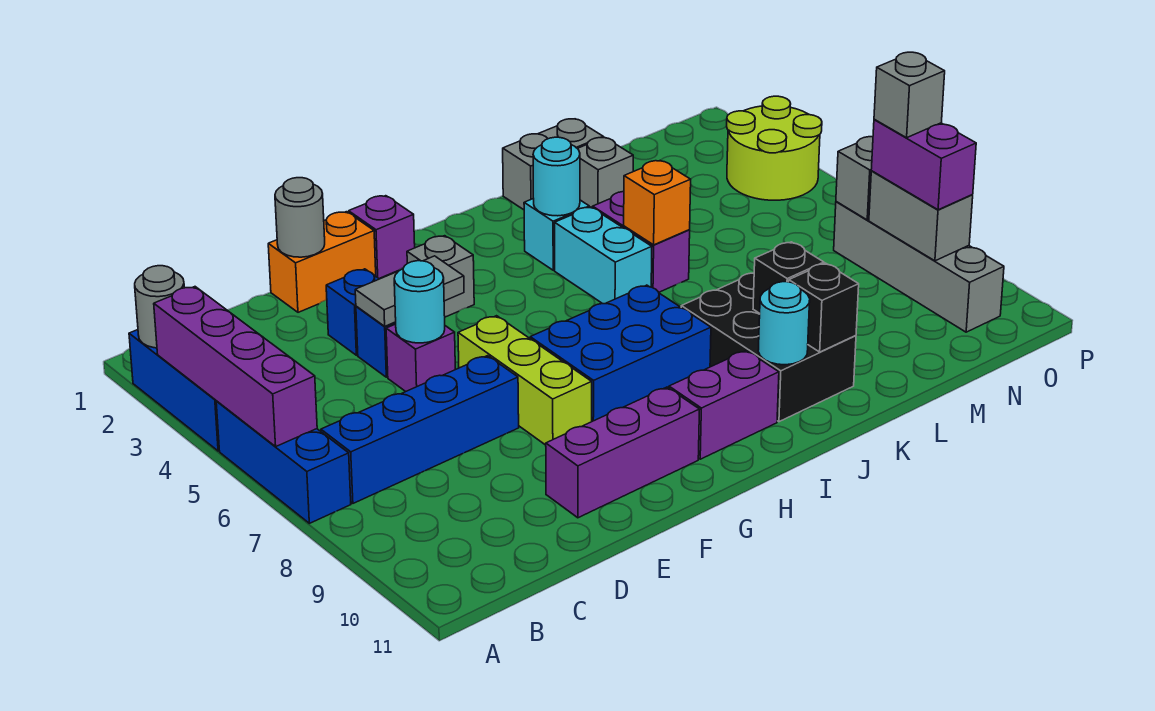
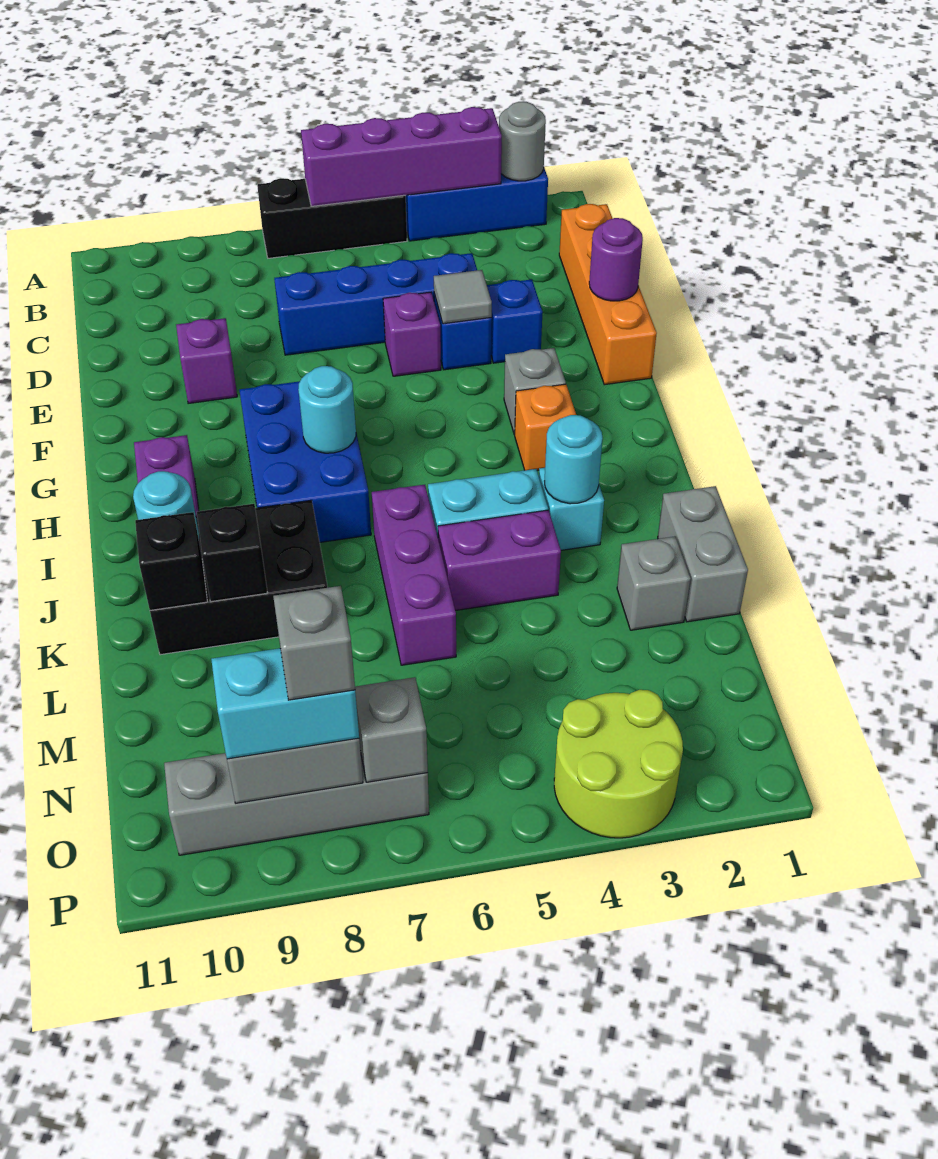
blue brick A5:A7 level 1 -> black brick A5:A7 level 1
blue brick B7:E7 level 1 -> blue brick D4:D7 level 1
orange brick E1:F1 level 1 -> orange brick C1:F1 level 1
grey round brick E1 level 2 -> purple round brick E1 level 2
grey tile E4:F4 level 2 -> grey tile E4 level 2
cyan round brick E5 level 2 -> cyan round brick H7 level 2
purple brick E10:G10 level 1 -> purple brick J6:L6 level 1
lime brick F6:F8 level 1 -> none
purple brick G1 level 1 -> purple brick E9 level 1
orange brick K5 level 2 -> orange brick H3 level 1
purple brick O8:O9 level 3 -> cyan brick O8:O9 level 3

